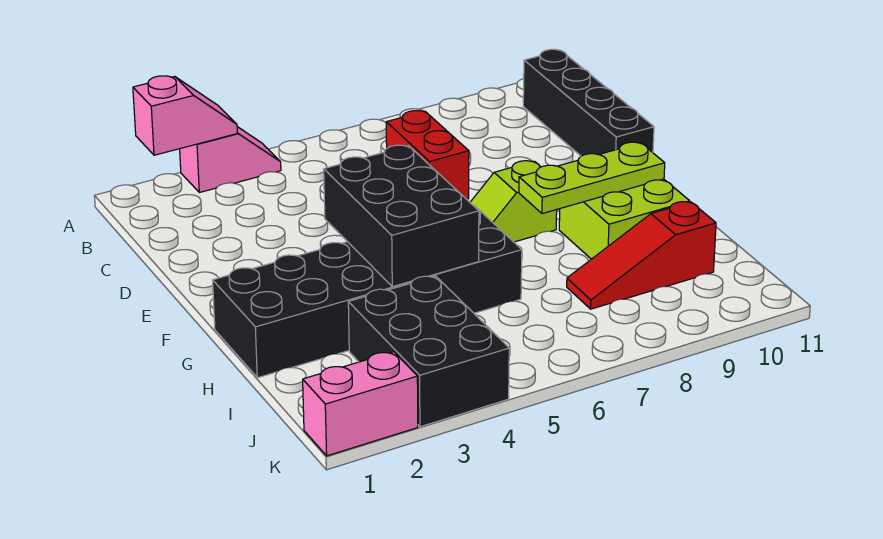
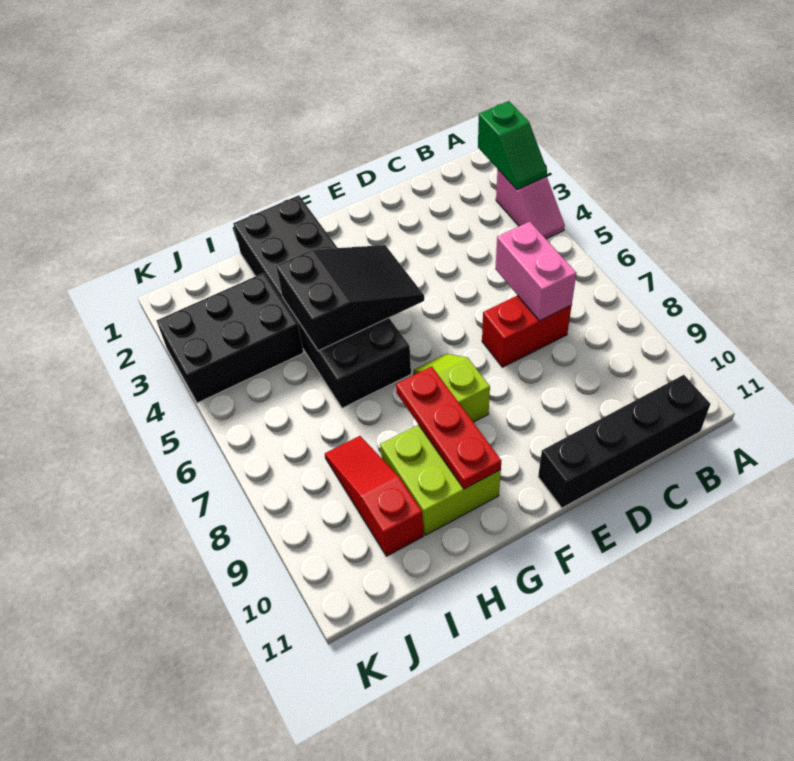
pink slope A2:A3 level 2 top 2 -> green slope A2:A3 level 2 top 2
black brick F4:H5 level 2 -> black slope F4:H5 level 2 top H
lime plate G8:G10 level 2 -> red plate G8:G10 level 2
pink brick K1:K2 level 1 -> pink brick C6:C7 level 2

